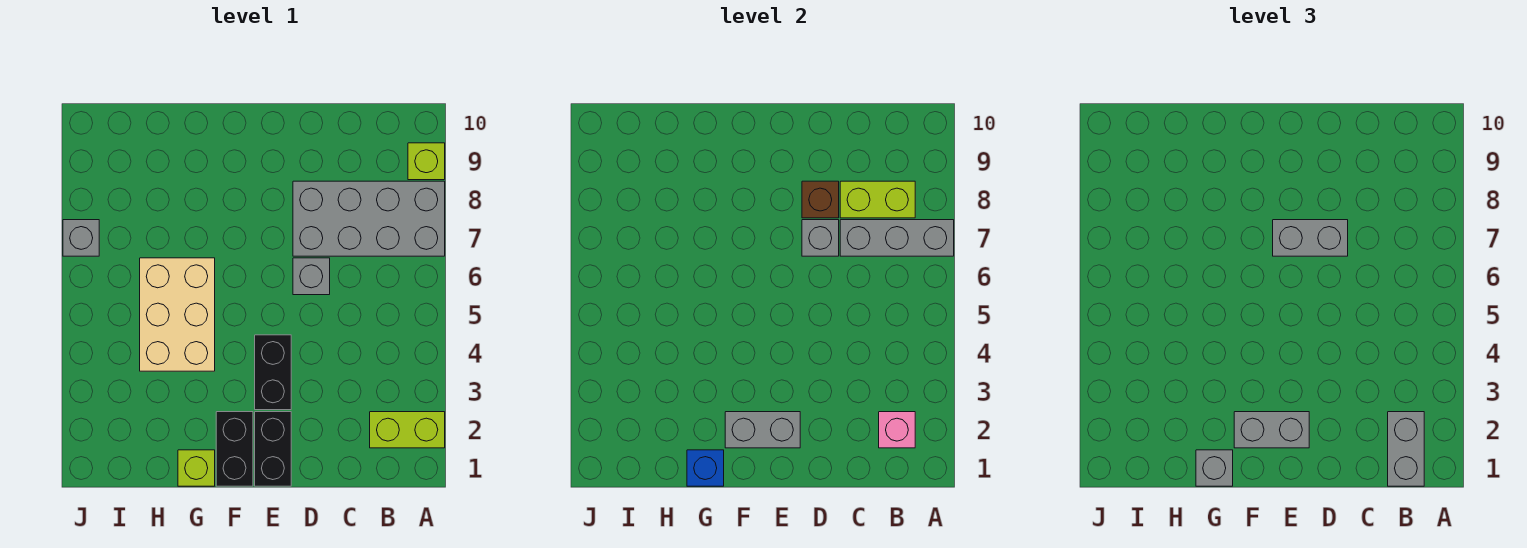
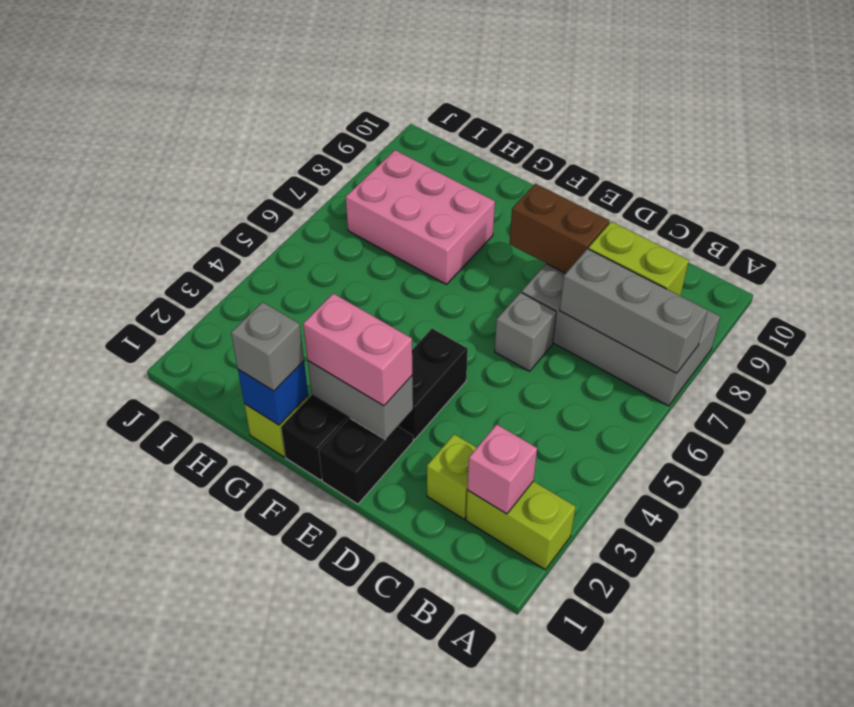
lime brick A9 level 1 -> lime brick C2 level 1
grey brick B1:B2 level 3 -> none
grey brick D7 level 2 -> none
grey brick D7:E7 level 3 -> none
brown brick D8 level 2 -> brown brick D8:E8 level 2
black brick E1:E2 level 1 -> black slope E1:E2 level 1 top 1
grey brick E2:F2 level 3 -> pink brick E2:F2 level 3
tan brick G4:H6 level 1 -> none
none -> pink brick G7:I8 level 1
grey brick J7 level 1 -> none

